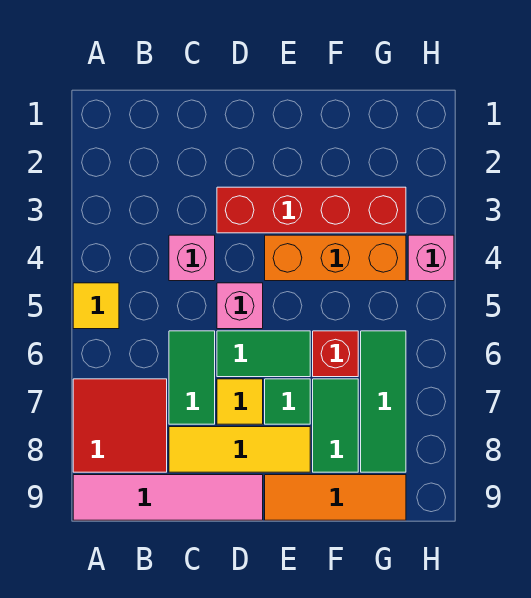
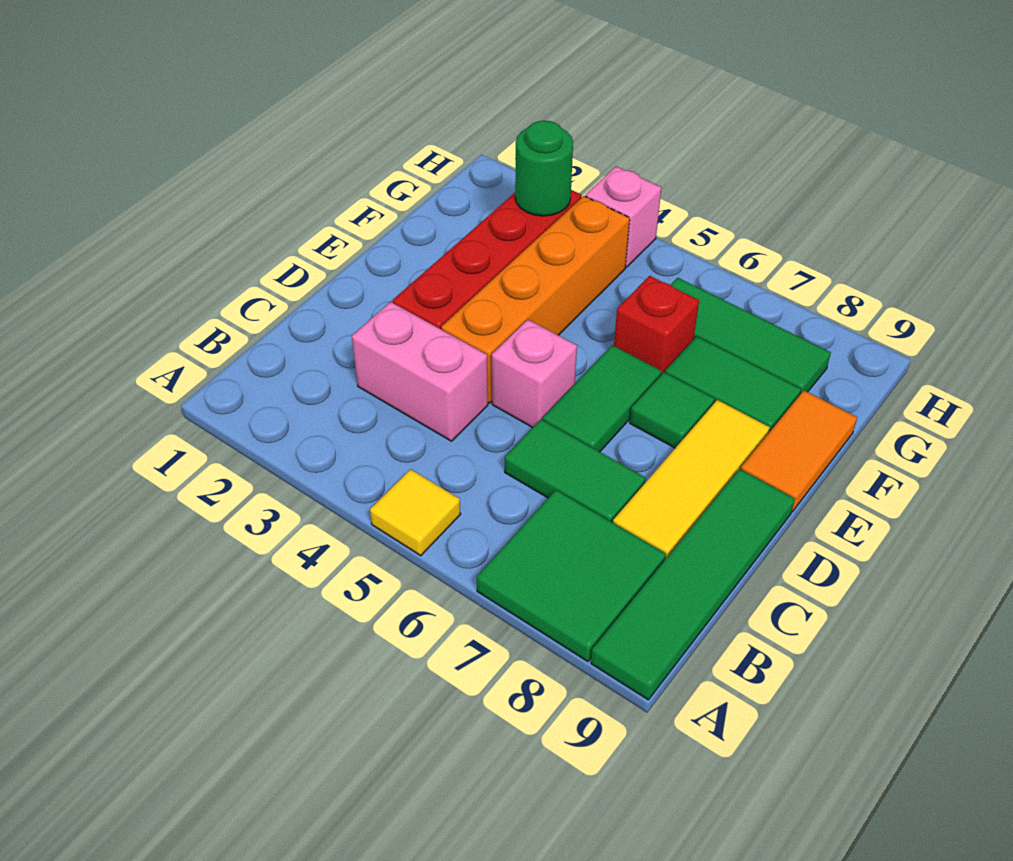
red tile A7:B8 level 1 -> green tile A7:B8 level 1
pink tile A9:D9 level 1 -> green tile A9:D9 level 1
pink brick C4 level 1 -> pink brick C3:C4 level 1
yellow tile D7 level 1 -> none
orange brick E4:G4 level 1 -> orange brick D4:G4 level 1
orange tile E9:G9 level 1 -> orange tile E9:F9 level 1
none -> green round brick G3 level 2

